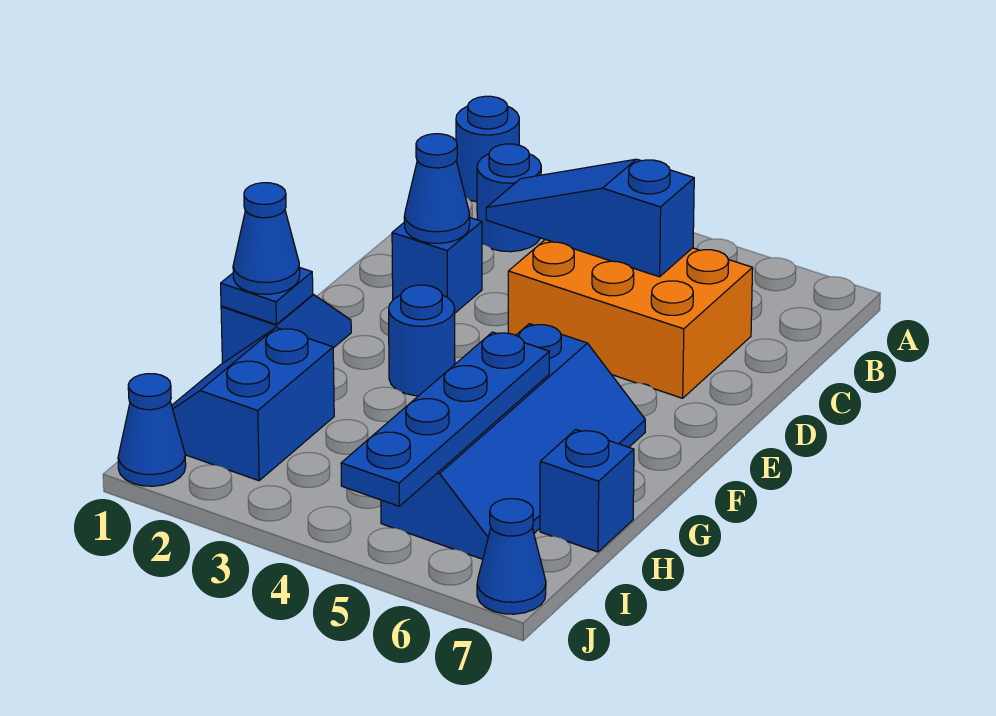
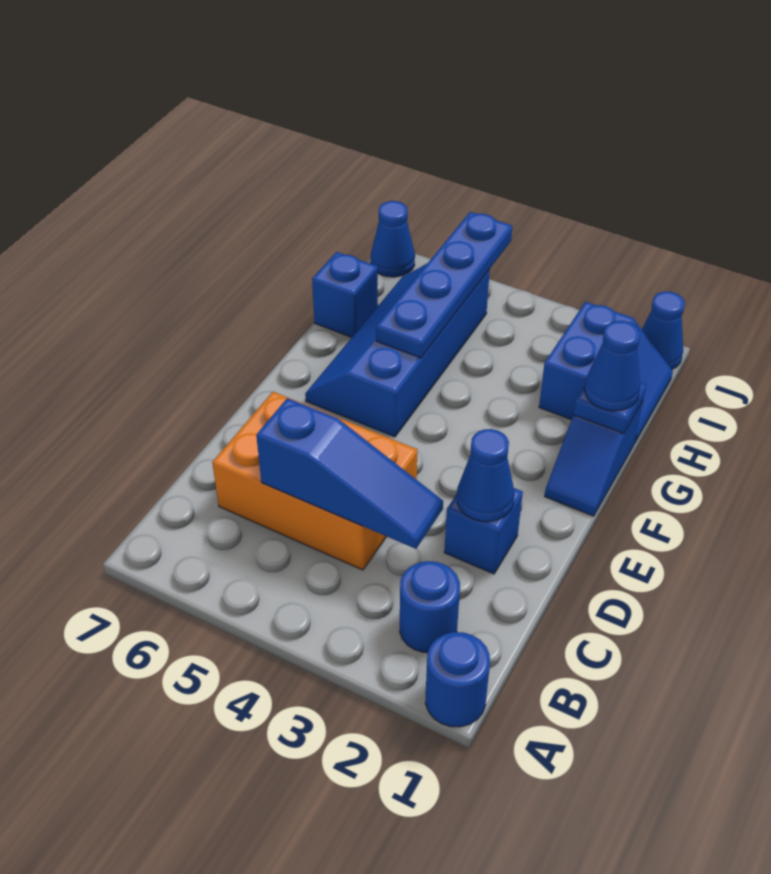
blue round brick F3 level 1 -> none

